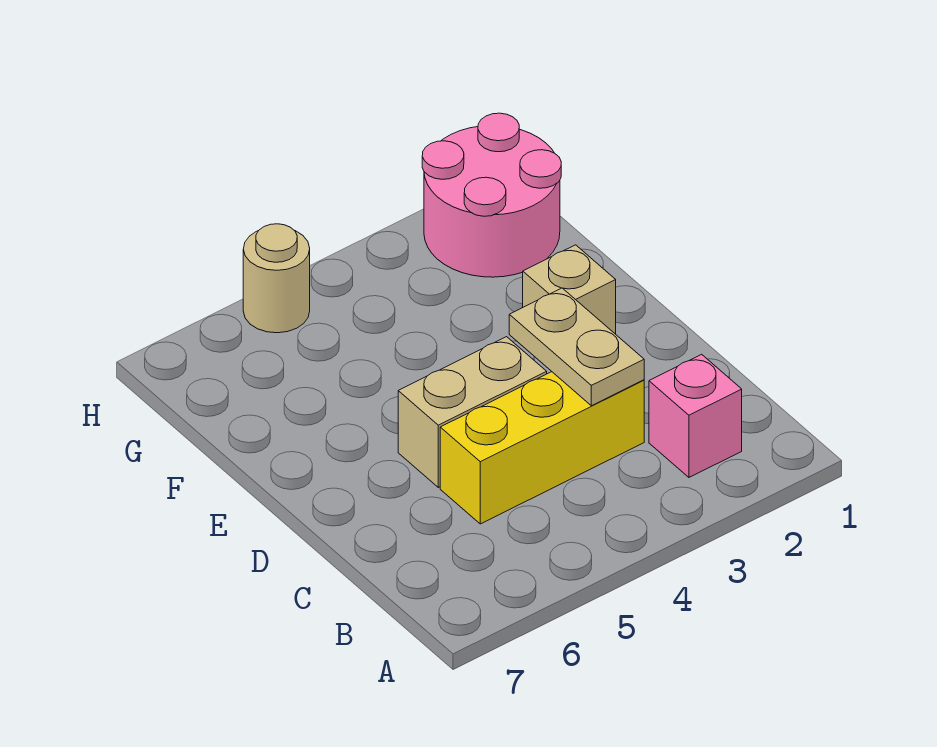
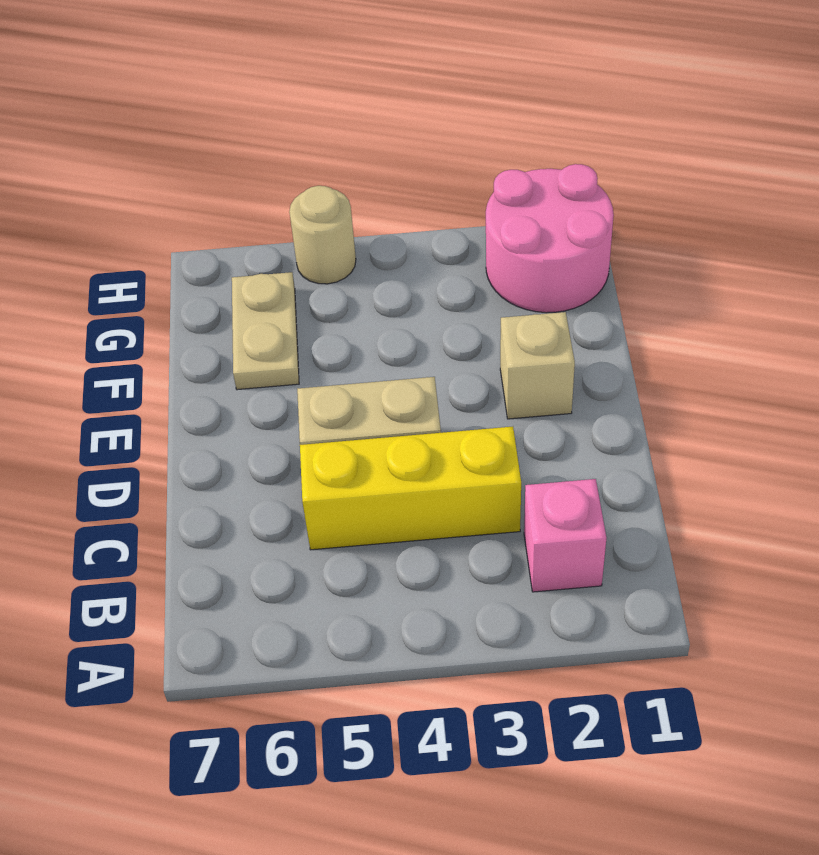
tan plate C3:D3 level 2 -> tan plate F6:G6 level 1

